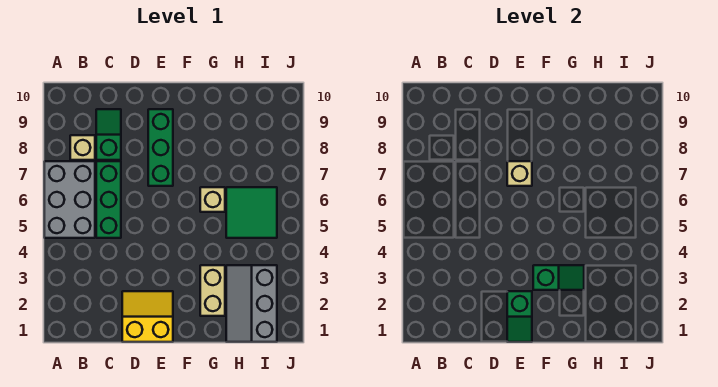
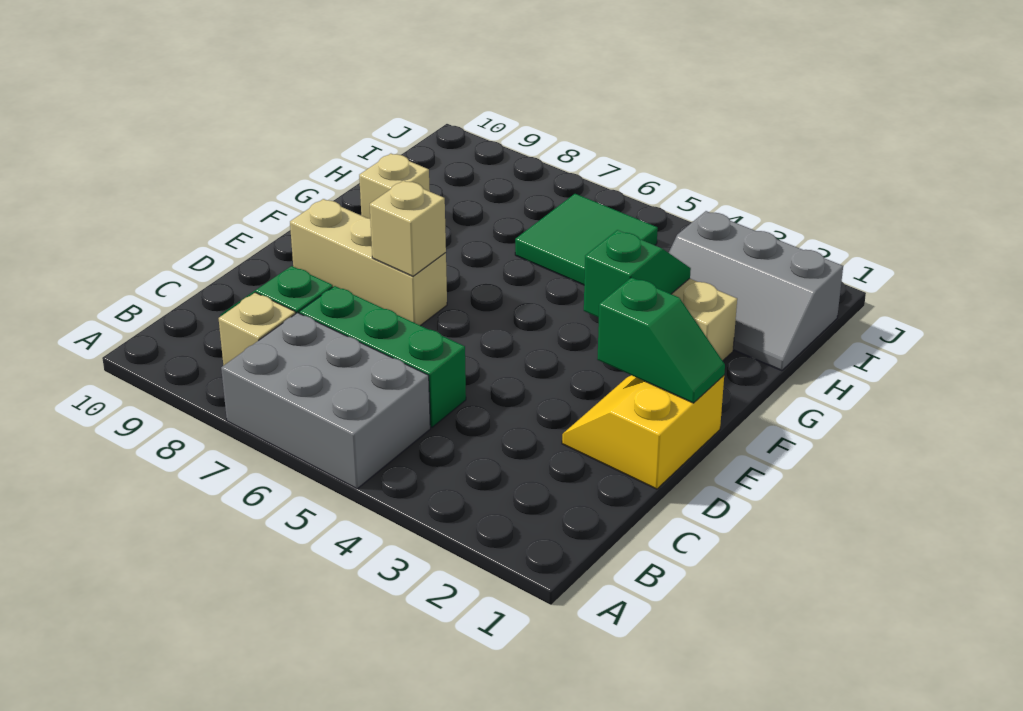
green brick E7:E9 level 1 -> tan brick E7:E9 level 1
tan brick G6 level 1 -> tan brick G9 level 1

